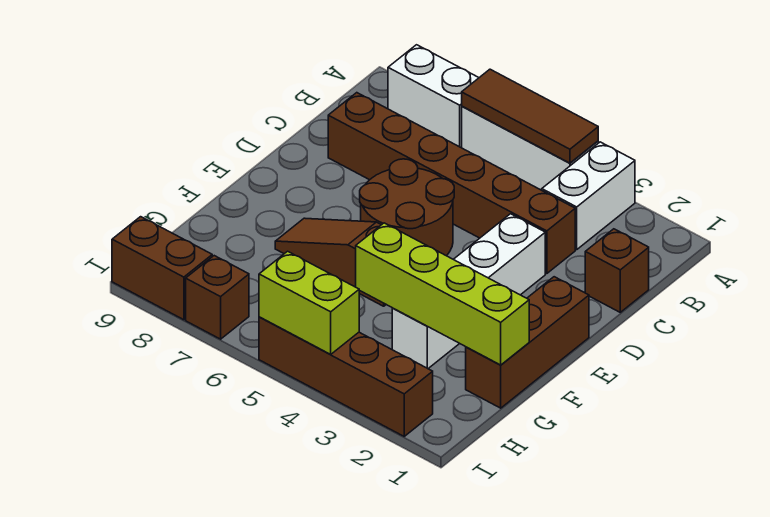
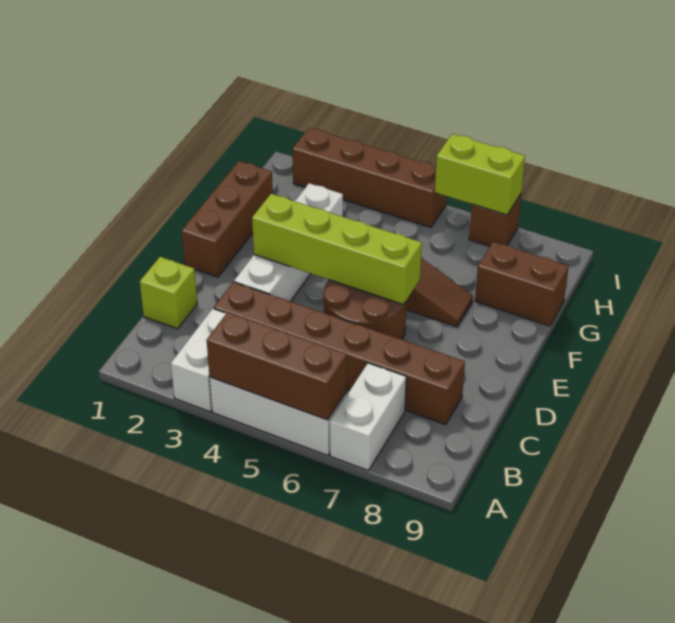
brown tile A4:A6 level 2 -> brown brick A4:A6 level 2
white brick A7:A8 level 1 -> white brick A7:B7 level 1
brown brick C1 level 1 -> lime brick C1 level 1
lime brick G1:G4 level 2 -> lime brick E3:E6 level 2
lime brick I4:I5 level 2 -> lime brick I6:I7 level 2
brown brick I8:I9 level 1 -> brown brick G8:G9 level 1

